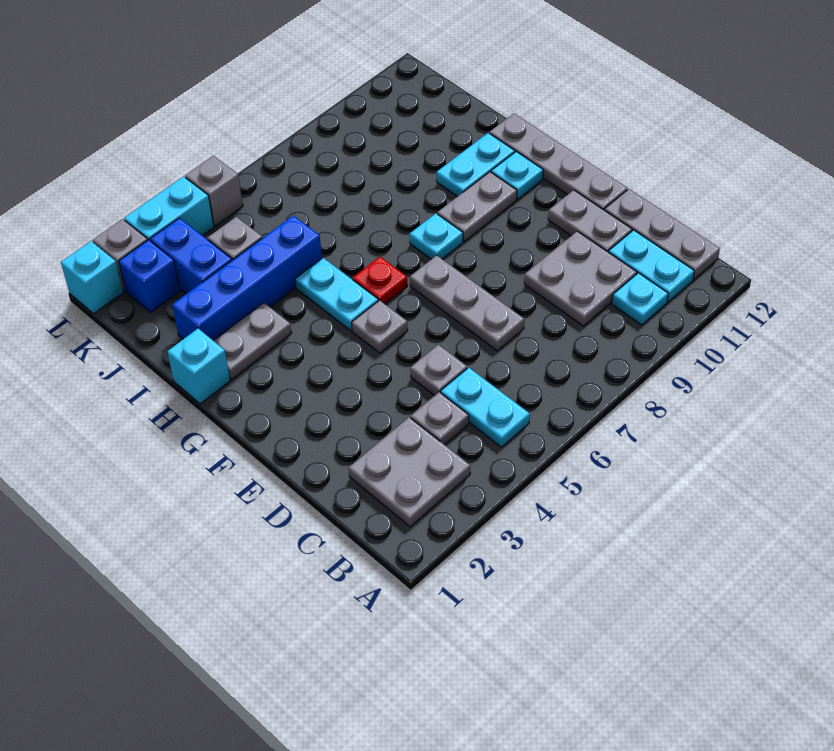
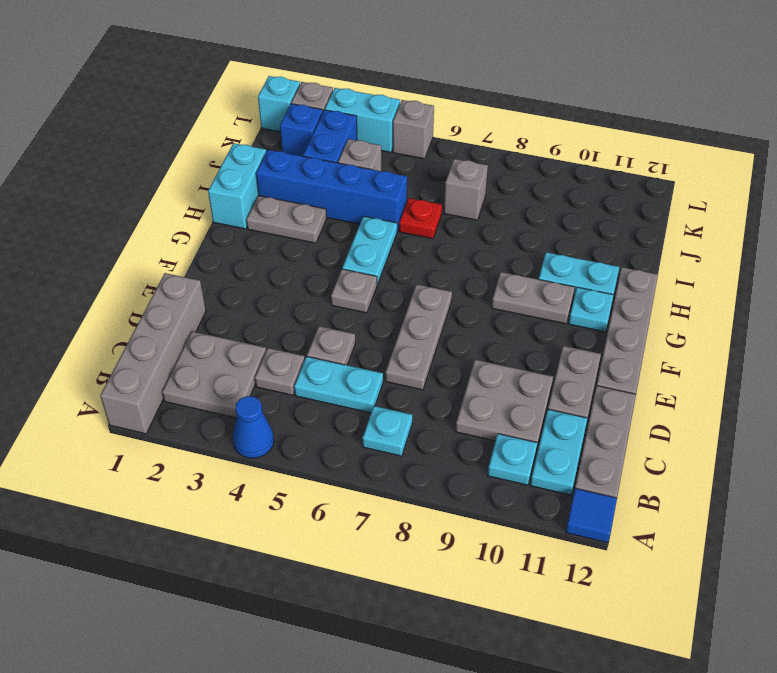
none -> grey brick A1:D1 level 1
none -> blue cone A4 level 1
none -> blue tile A12 level 1
cyan plate B5:C5 level 1 -> cyan plate C5:C6 level 1
red plate G6 level 1 -> red plate I6 level 1
cyan plate G8 level 1 -> cyan plate B7 level 1
cyan brick H1 level 1 -> cyan brick H1:I1 level 1
none -> grey brick J7 level 1

